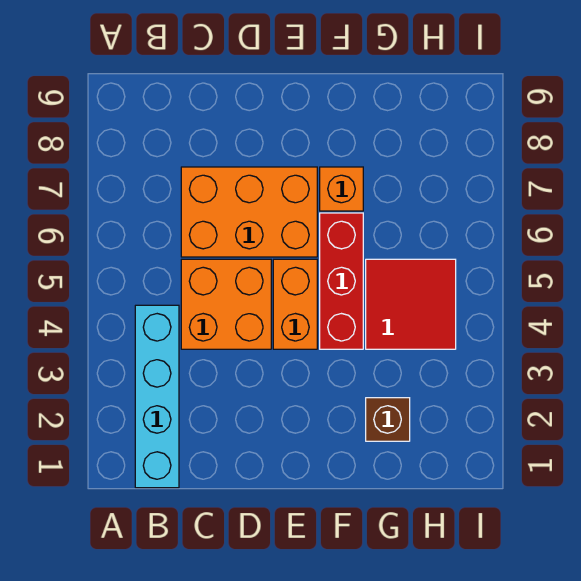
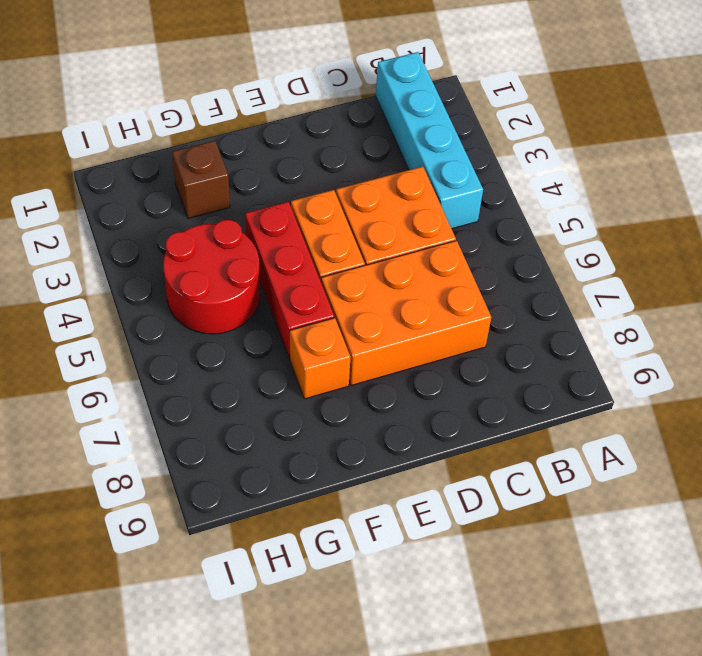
red tile G4:H5 level 1 -> red round brick G4:H5 level 1

